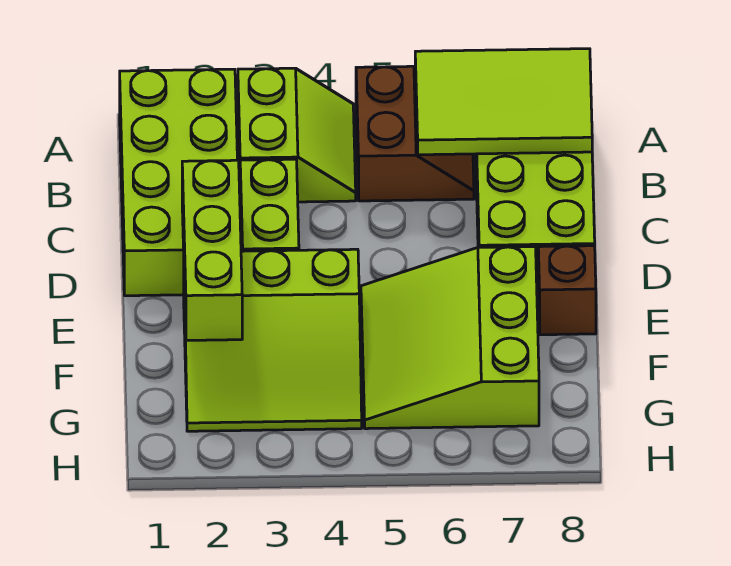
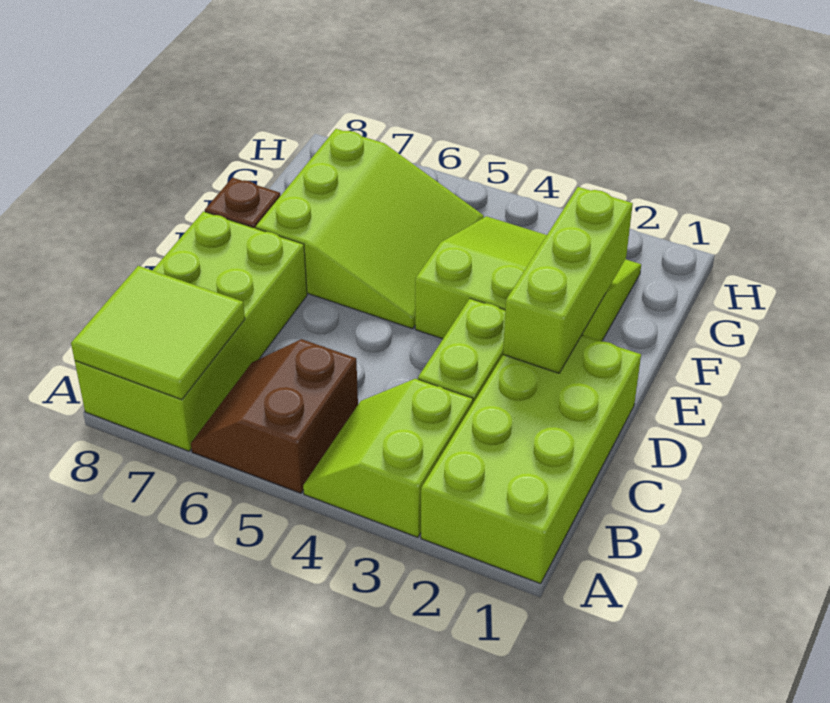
lime tile A6:B8 level 2 -> lime tile A7:B8 level 2

